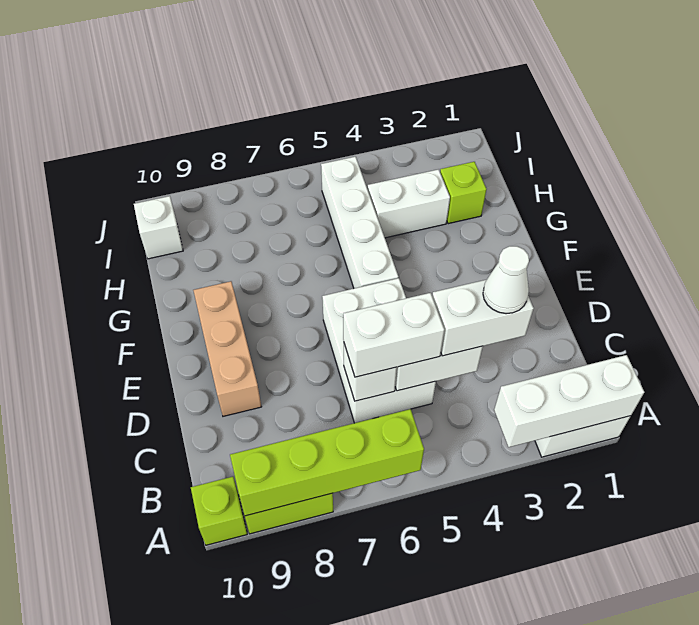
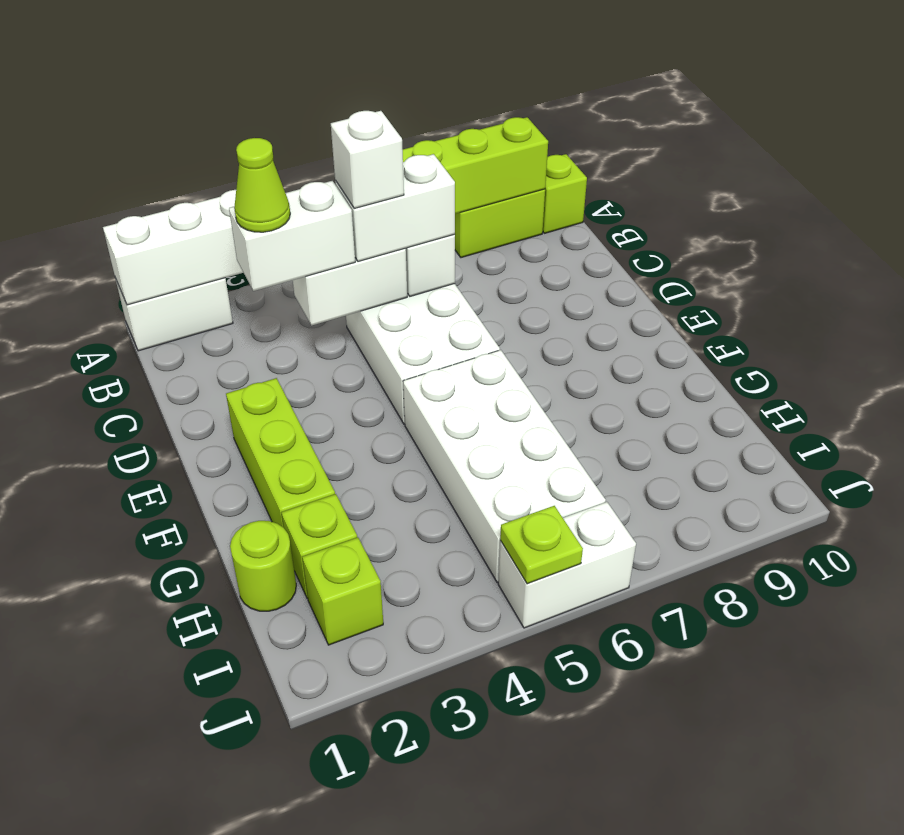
white cone C3 level 4 -> lime cone C3 level 4
tan brick D9:F9 level 1 -> none
none -> lime brick E2:G2 level 1
white brick F5:I5 level 1 -> white brick F5:I6 level 1
none -> lime round brick H1 level 1
white brick H3:H4 level 1 -> white brick J5:J6 level 1
none -> lime brick I2 level 1
white brick I10 level 1 -> white brick C5 level 4
none -> lime plate J5 level 2

